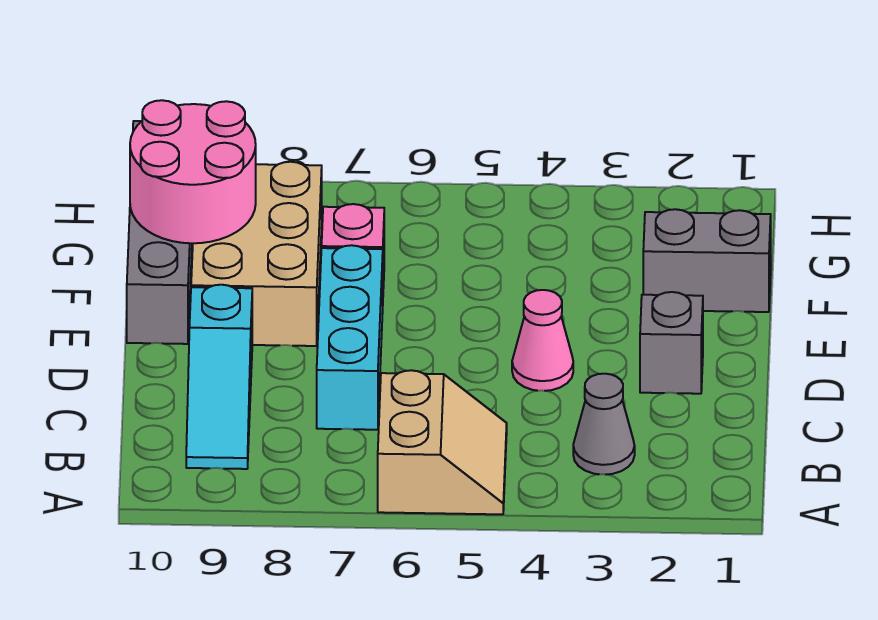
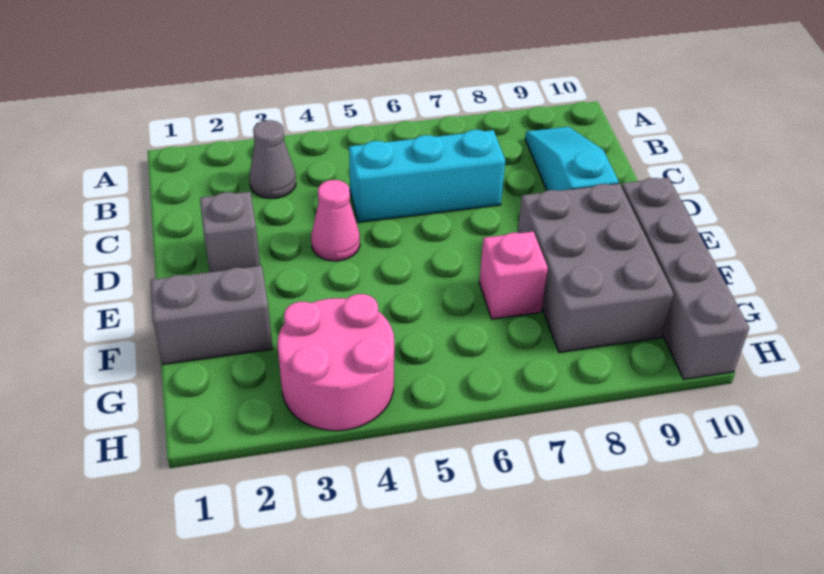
tan slope A5:B6 level 1 top 6 -> none
cyan brick C7:E7 level 1 -> cyan brick C5:C7 level 1
tan brick E8:G9 level 1 -> grey brick E8:G9 level 1
pink round brick F9:G10 level 2 -> pink round brick G3:H4 level 1

